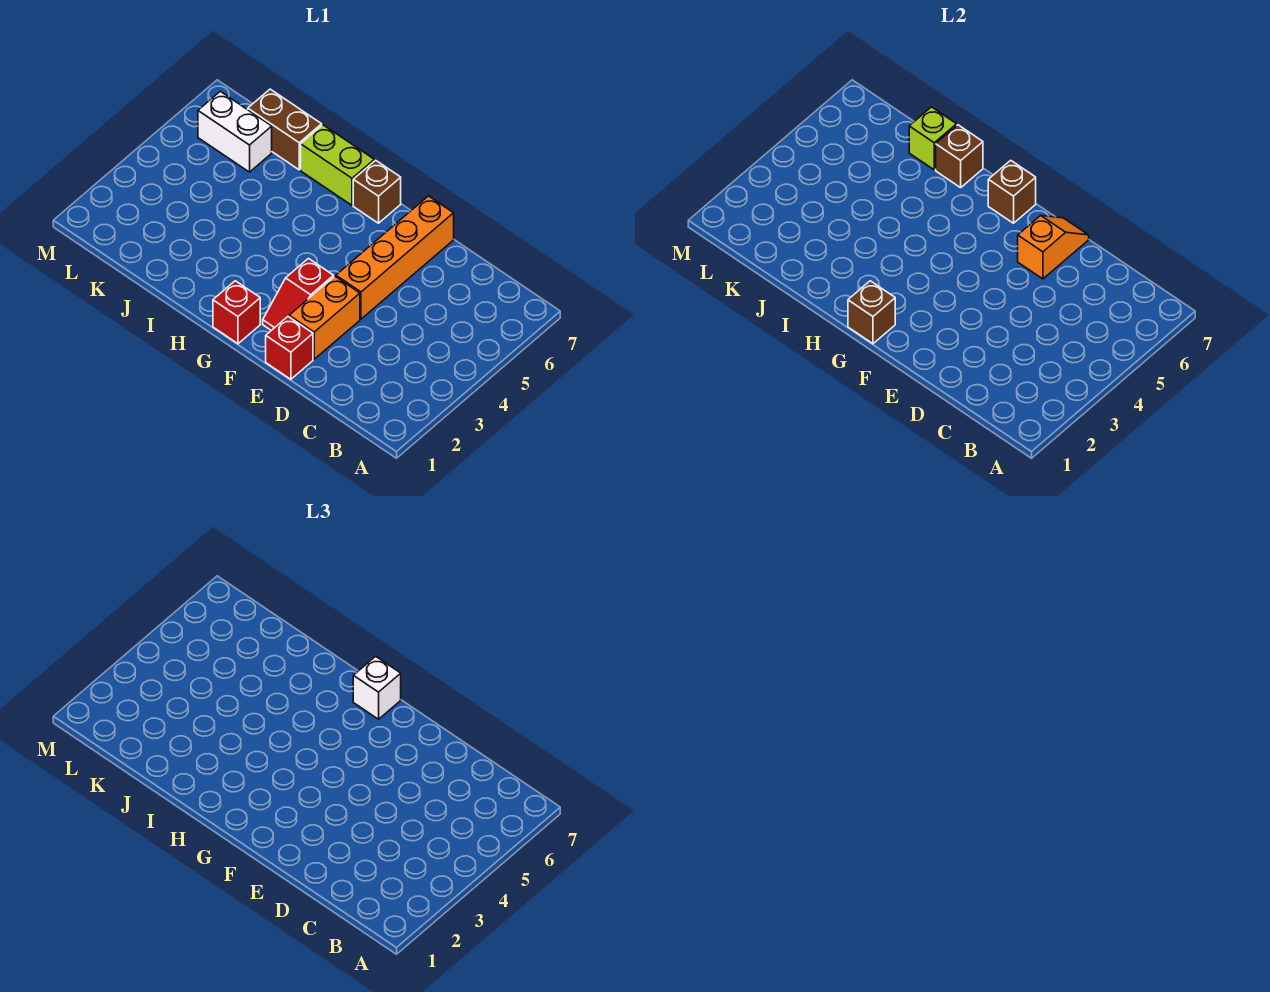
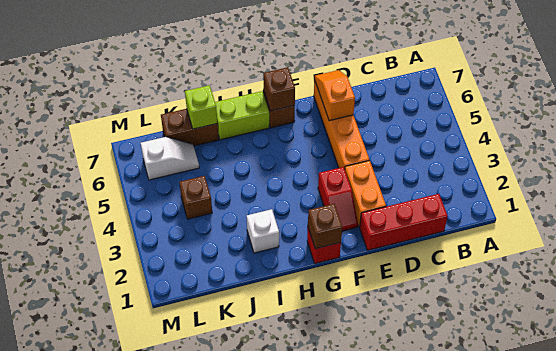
red brick E1 level 1 -> red brick C1:E1 level 1
white brick G7 level 3 -> white brick I2 level 1
brown brick I7 level 2 -> brown brick K4 level 1
white brick K6:L6 level 1 -> white slope K6:L6 level 1 top L

